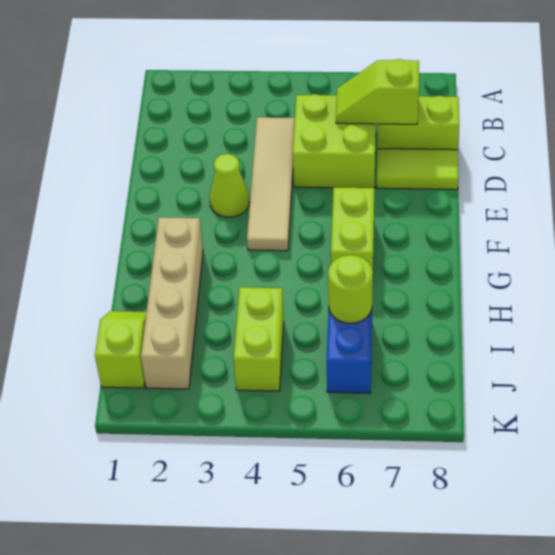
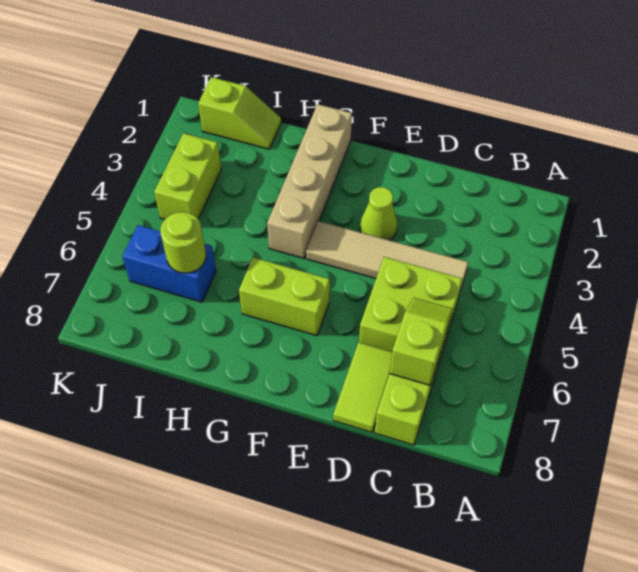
tan brick G2:J2 level 1 -> tan brick G1:G4 level 1
lime brick I4:J4 level 1 -> lime brick J3:J4 level 1

